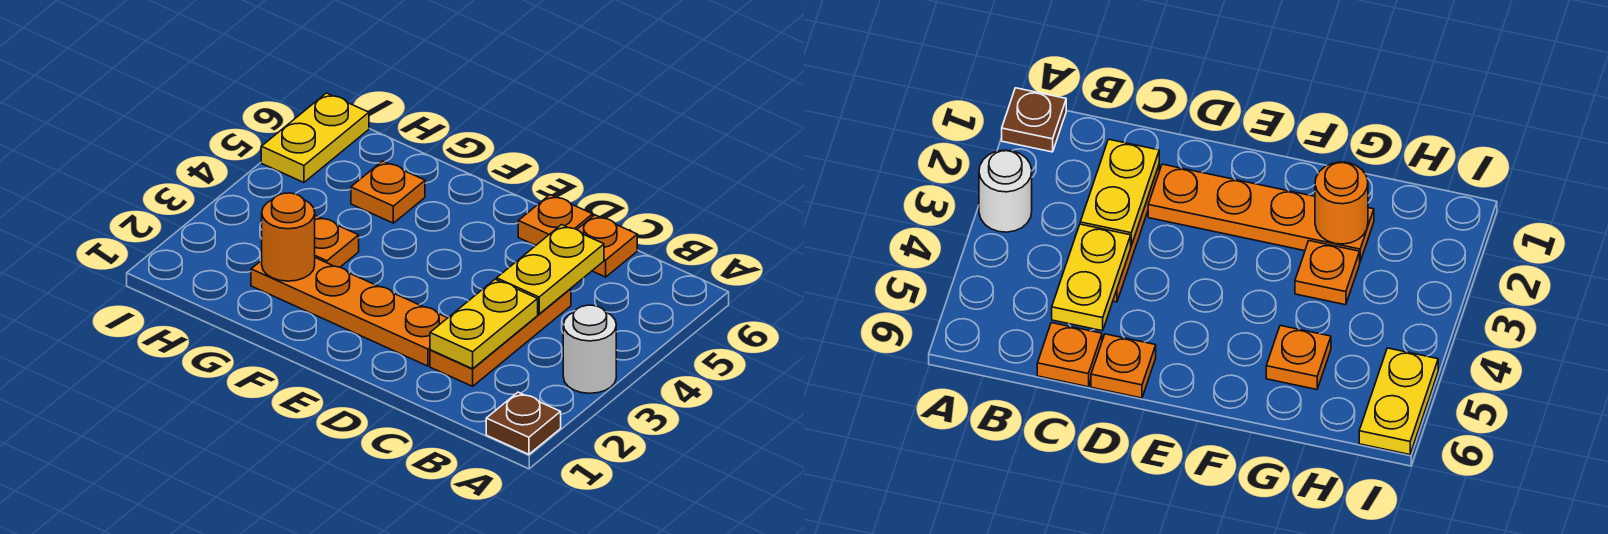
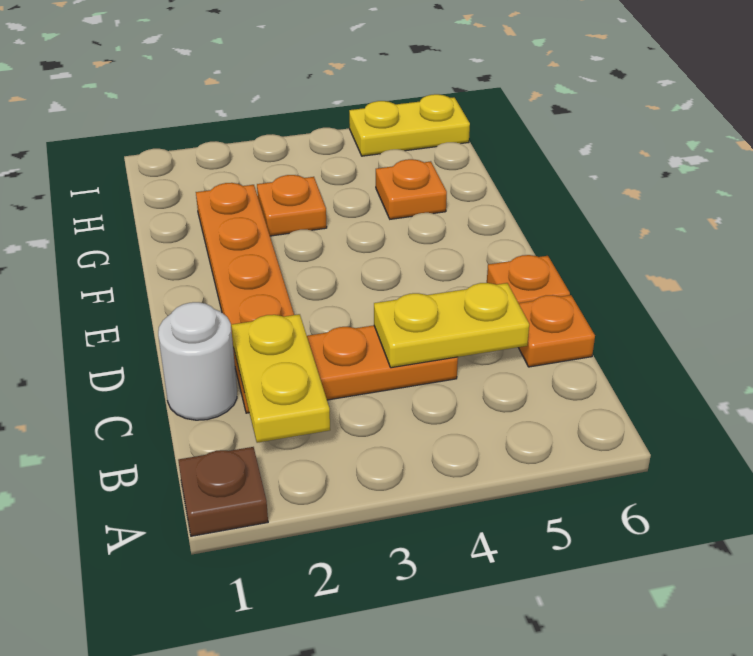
white round brick A3 level 1 -> white round brick C1 level 1
yellow plate C2:C3 level 2 -> yellow plate B2:C2 level 2
orange round brick G2 level 2 -> none

